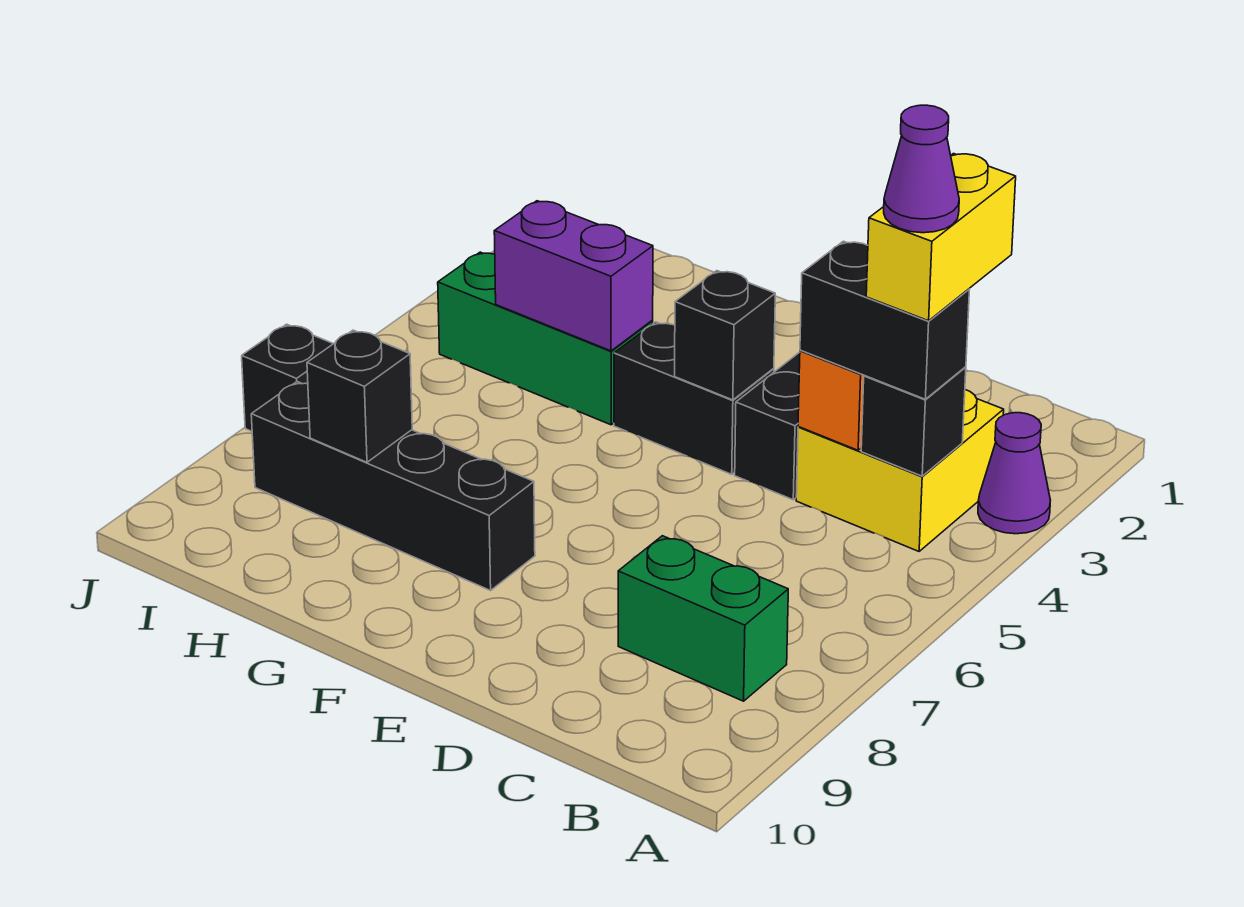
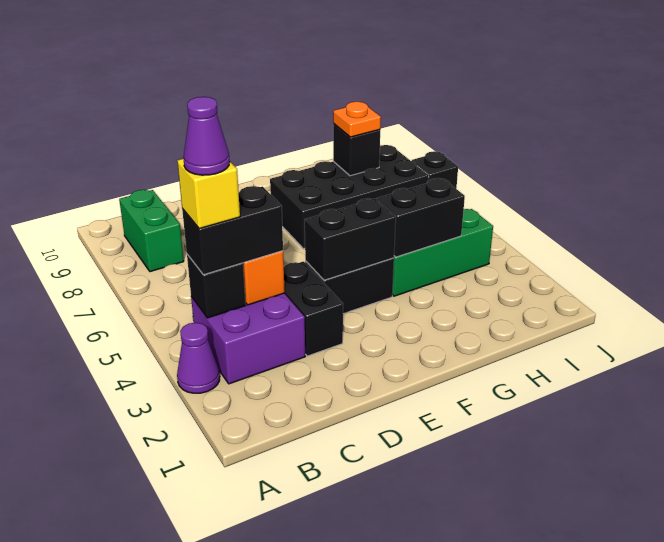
yellow brick B3:C4 level 1 -> purple brick B3:C4 level 1
yellow brick B3:B4 level 4 -> yellow brick B4 level 4
green brick B8:C8 level 1 -> green brick B8:B9 level 1
black brick E4 level 2 -> black brick E4:F4 level 2
black brick F8:I8 level 1 -> black brick F7:I8 level 1
purple brick G4:H4 level 2 -> black brick G4:H4 level 2
none -> orange plate H8 level 3

